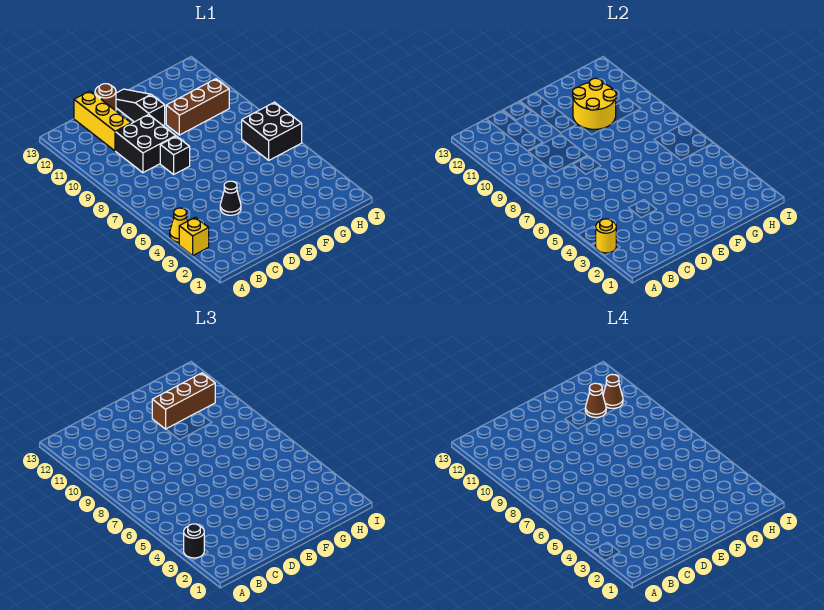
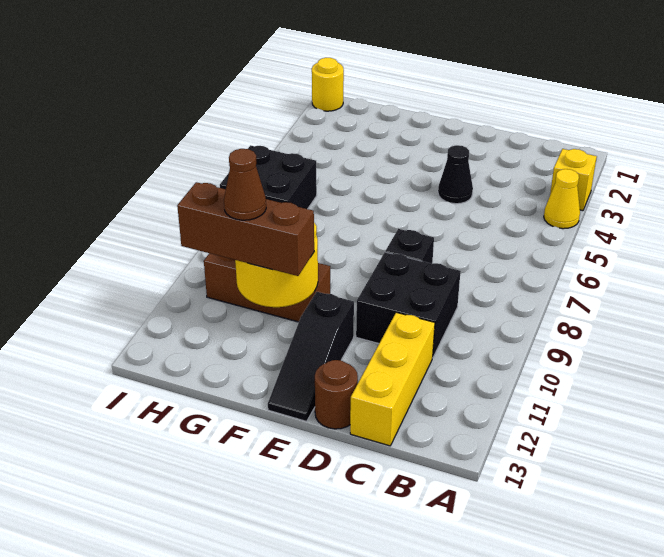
yellow round brick A3 level 2 -> yellow round brick I1 level 1
black round brick A3 level 3 -> none
brown cone H11 level 4 -> none

